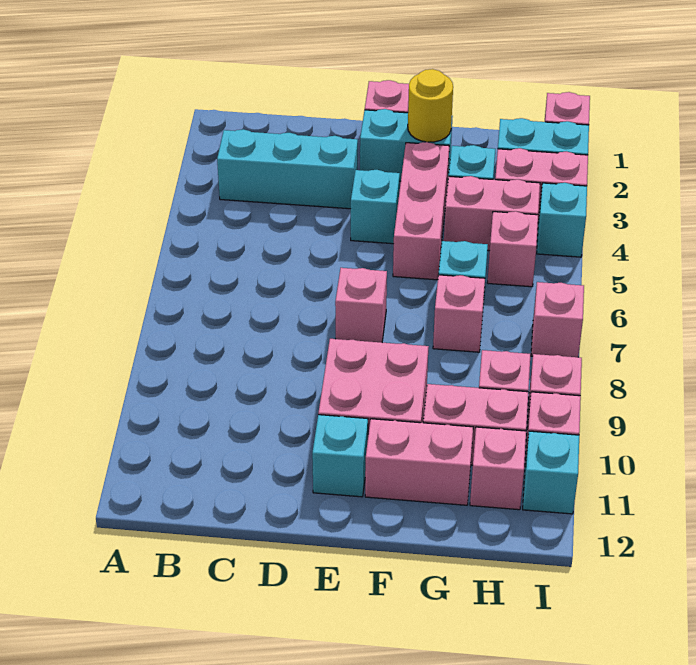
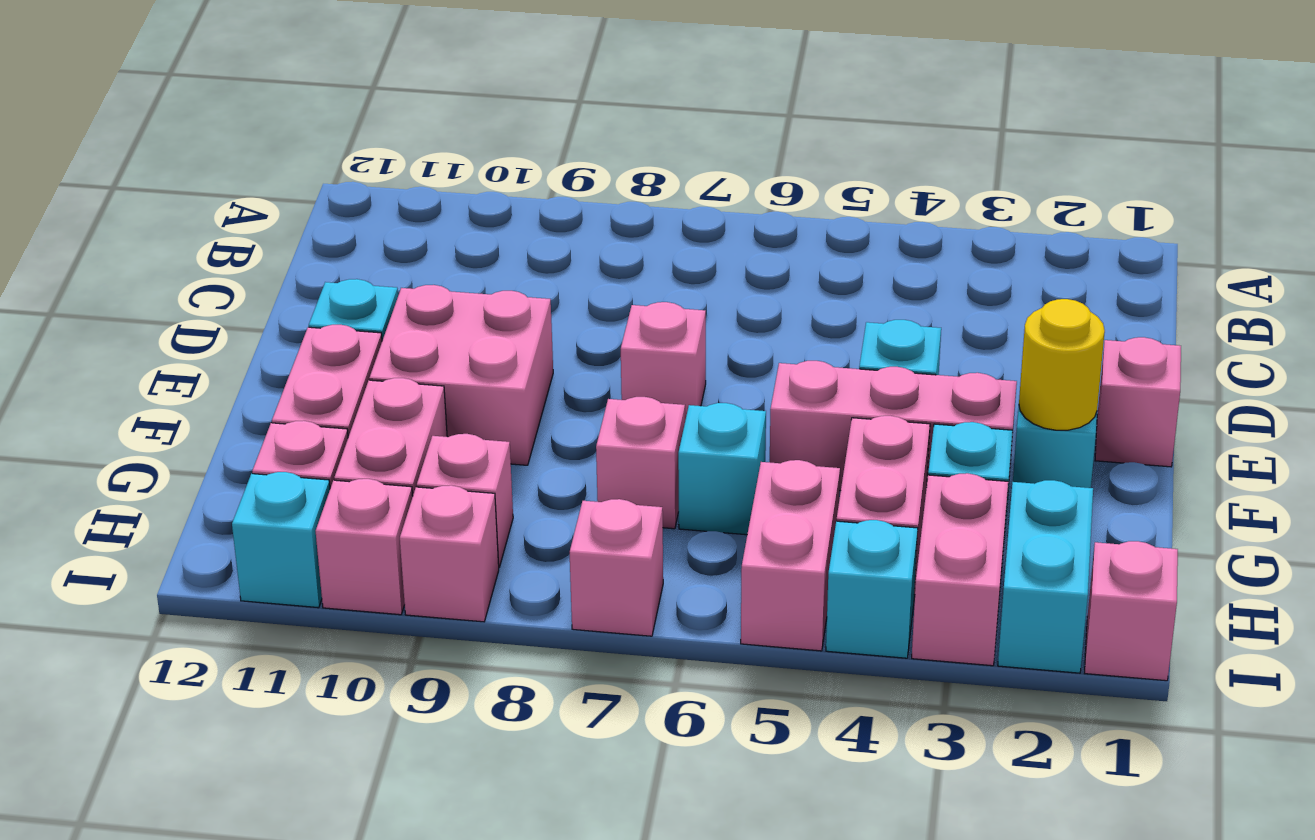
cyan brick B3:D3 level 1 -> none
pink brick H5 level 1 -> pink brick H5:I5 level 1

